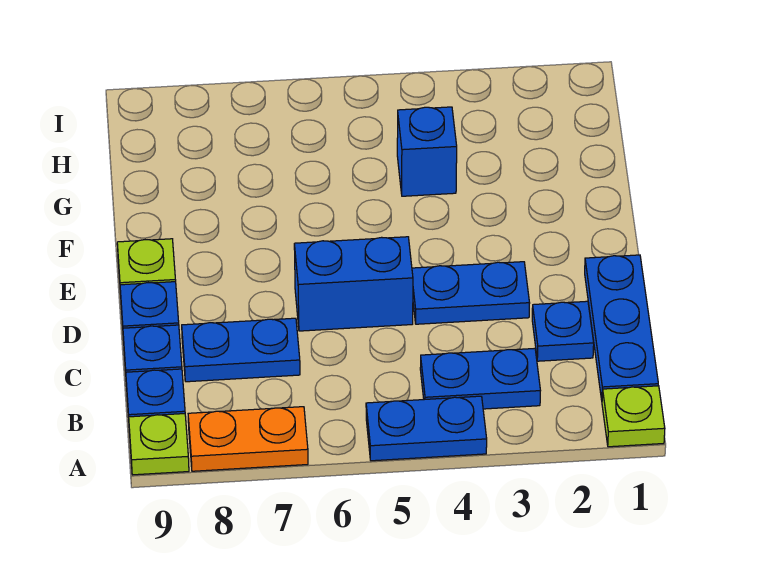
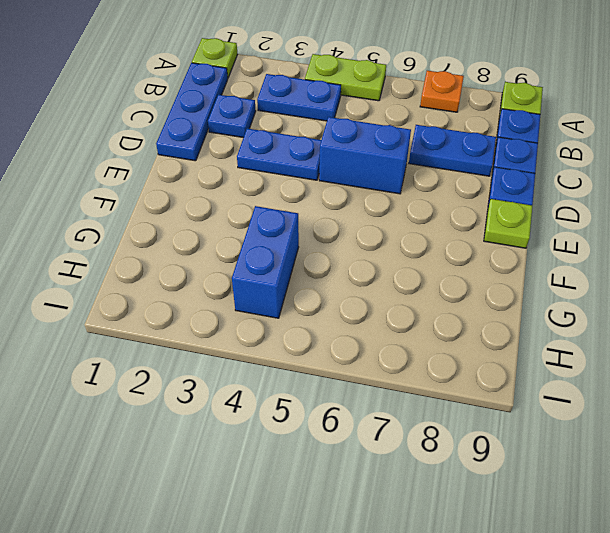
blue plate A4:A5 level 1 -> lime plate A4:A5 level 1
orange plate A7:A8 level 1 -> orange plate A7 level 1
blue brick G4 level 1 -> blue brick G4:H4 level 1

